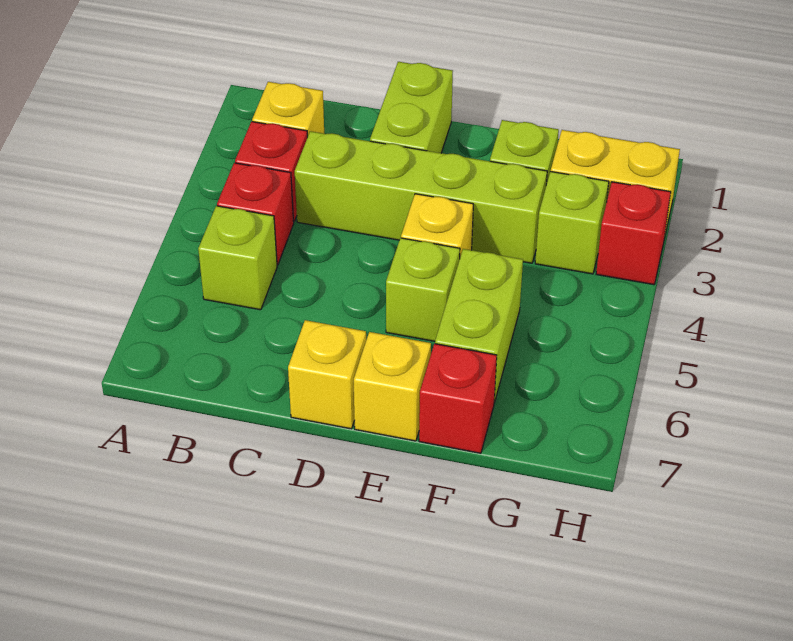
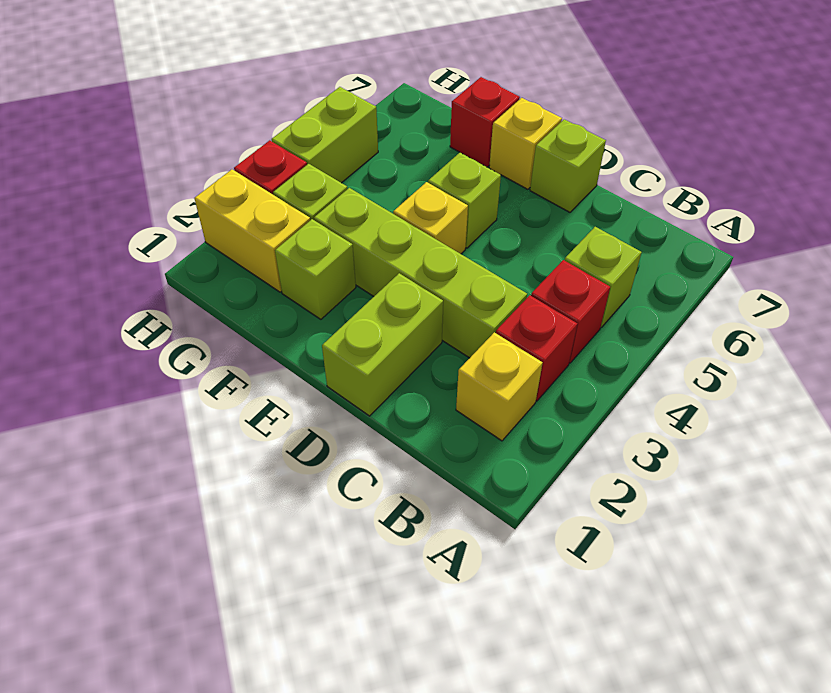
yellow brick D7 level 1 -> lime brick D7 level 1
lime brick F5:F6 level 1 -> lime brick H4:H5 level 1

